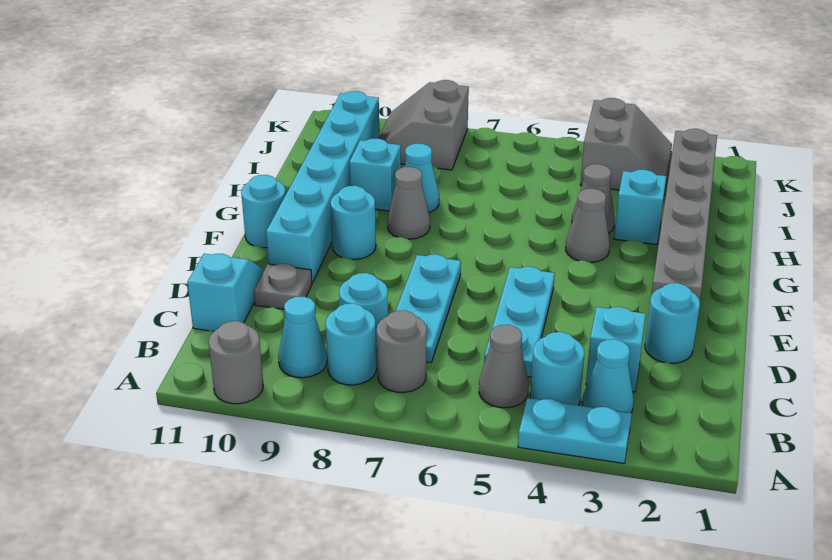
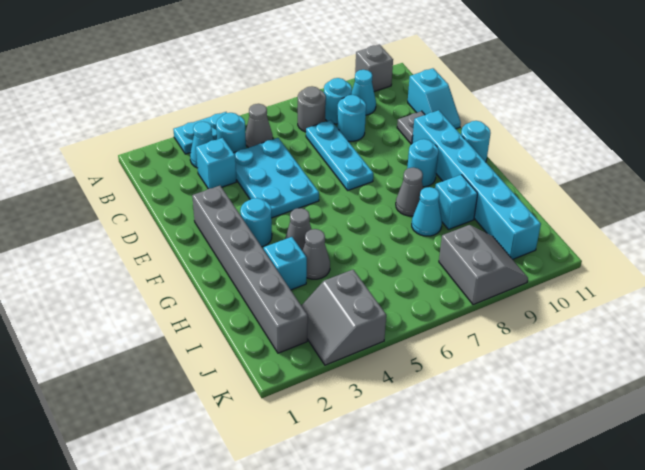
grey round brick A10 level 1 -> grey brick A10 level 1
cyan plate C5:E5 level 1 -> cyan plate C4:E5 level 1
cyan round brick D2 level 1 -> cyan round brick F3 level 1

